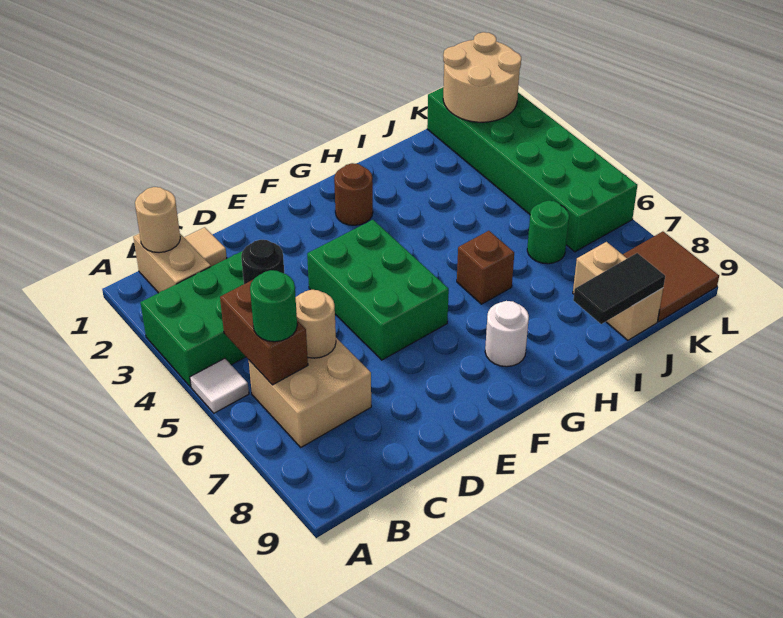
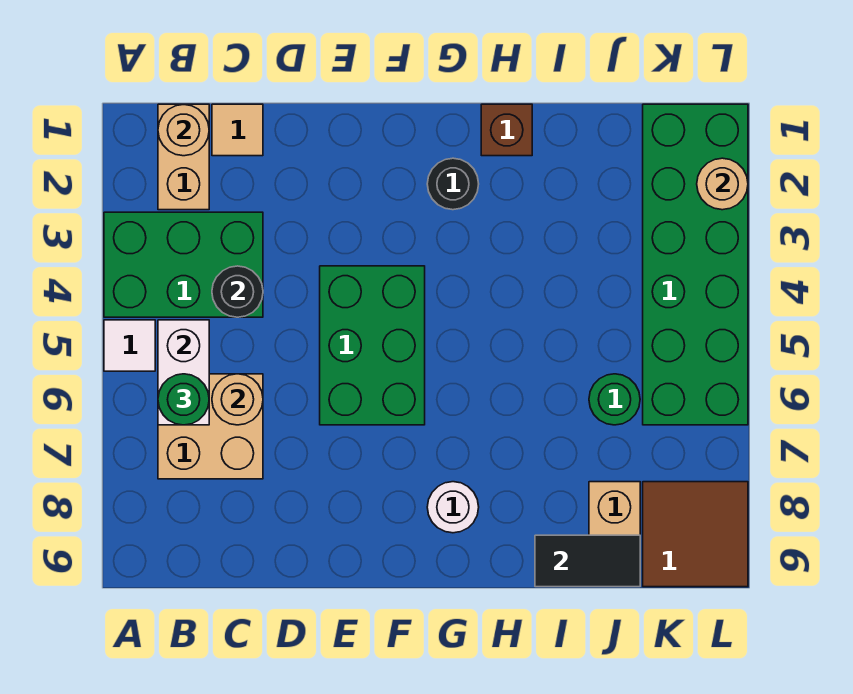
brown brick B5:B6 level 2 -> white brick B5:B6 level 2
brown round brick G2 level 1 -> black round brick G2 level 1
brown brick H6 level 1 -> brown brick H1 level 1
tan round brick K1:L2 level 2 -> tan round brick L2 level 2

